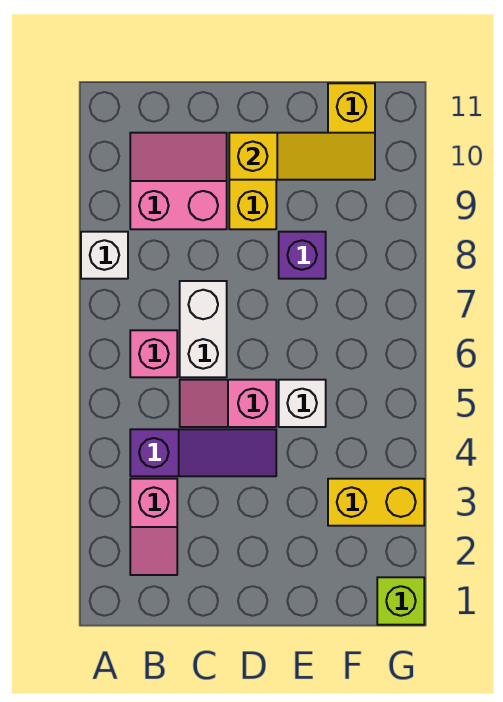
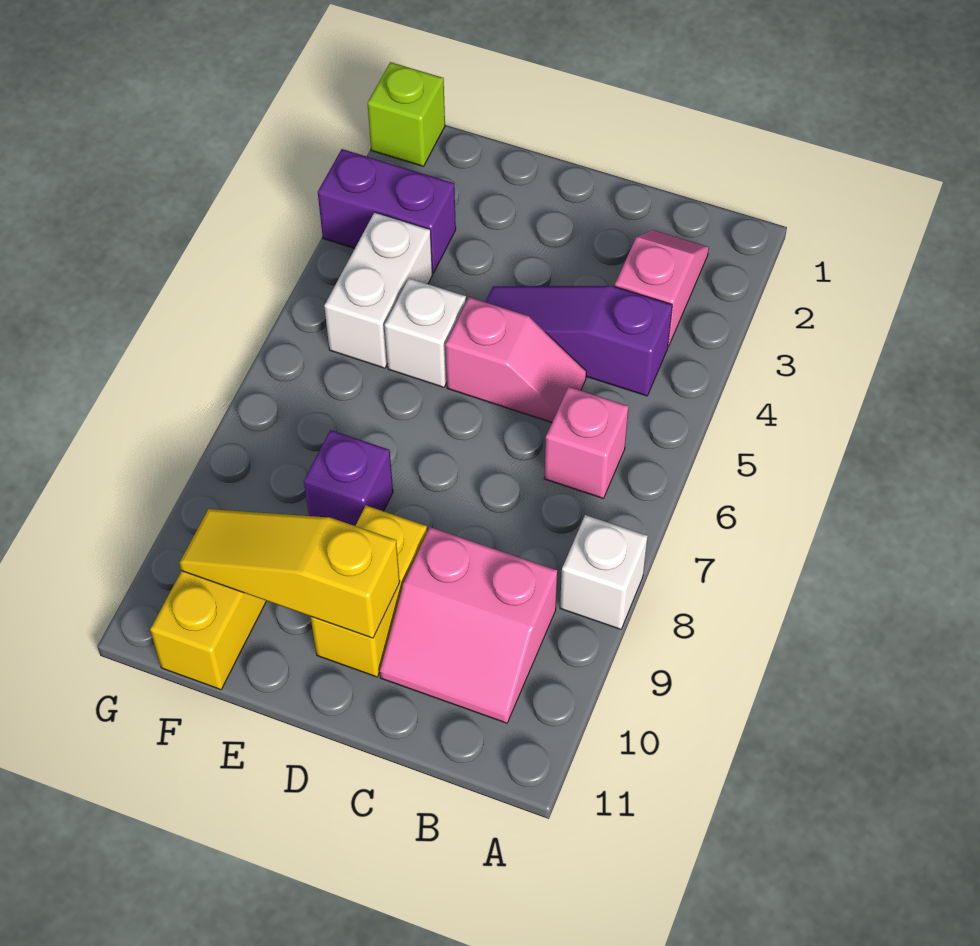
white brick C6:C7 level 1 -> white brick F4:F5 level 1
yellow brick F3:G3 level 1 -> purple brick F3:G3 level 1

